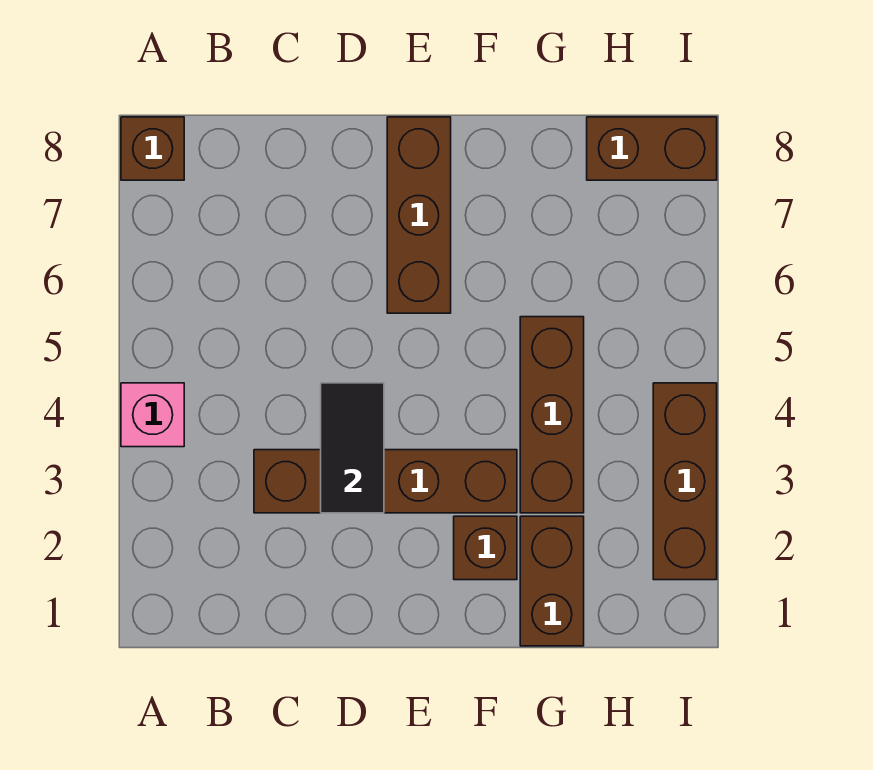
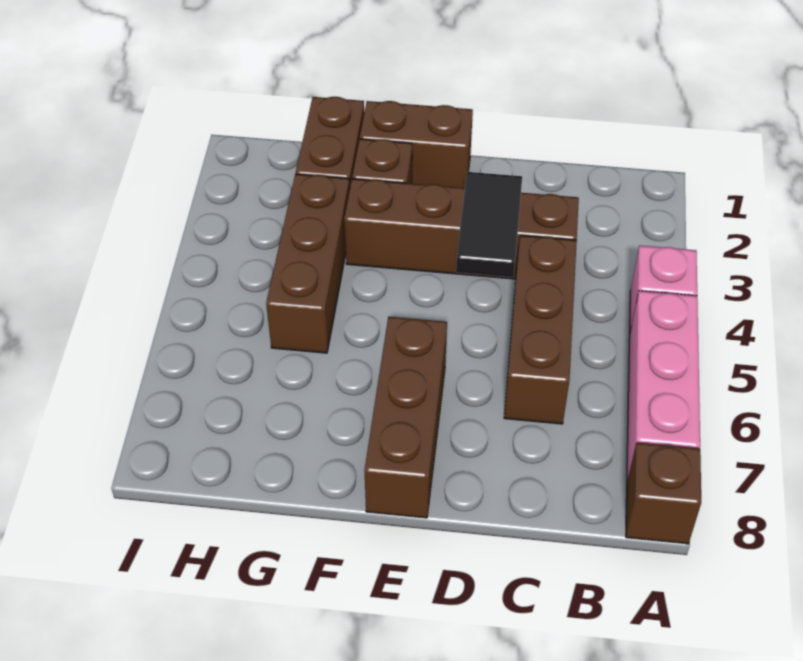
none -> pink brick A5:A7 level 1
brown brick H8:I8 level 1 -> brown brick E1:F1 level 1
brown brick I2:I4 level 1 -> brown brick C4:C6 level 1

